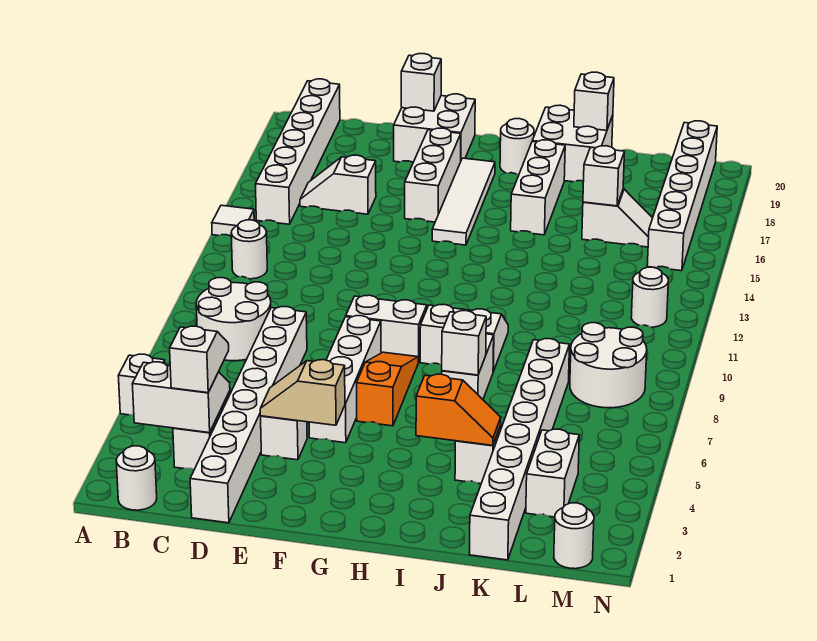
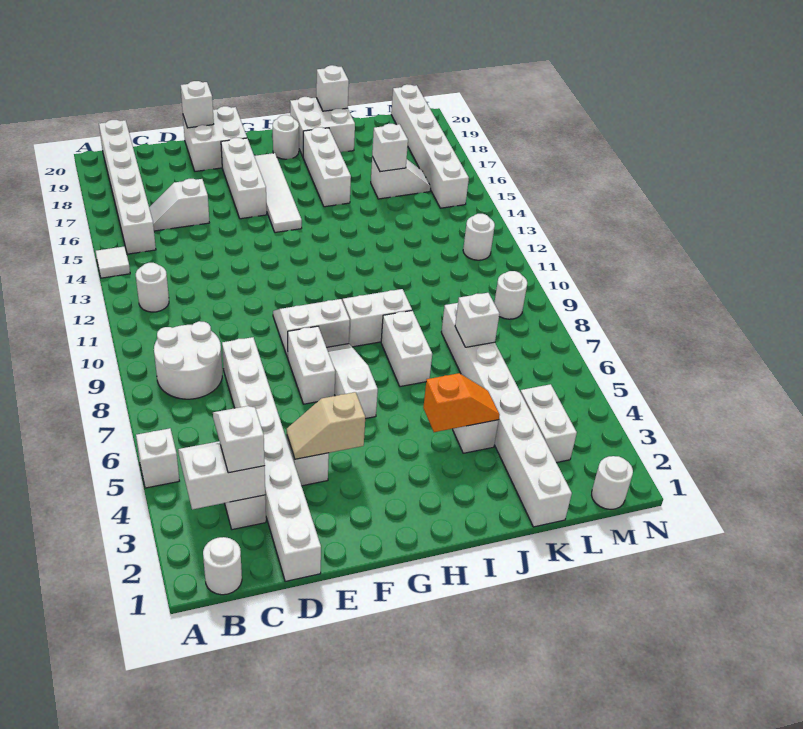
white brick F5:F8 level 1 -> white brick F7:F8 level 1
orange slope G6:G8 level 1 top 6 -> white slope G6:G8 level 1 top 6
white brick I7 level 2 -> white brick K7 level 2
white round brick L8:M9 level 1 -> white round brick M9 level 1

